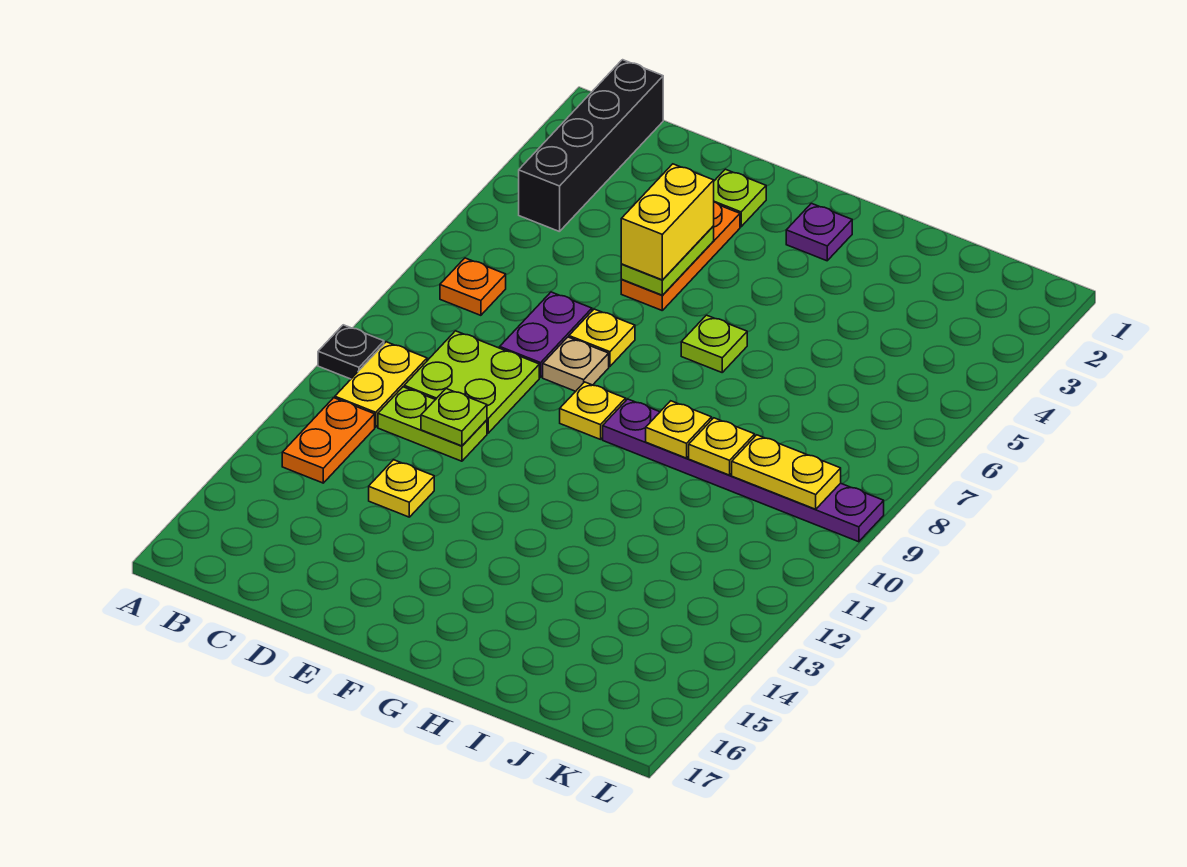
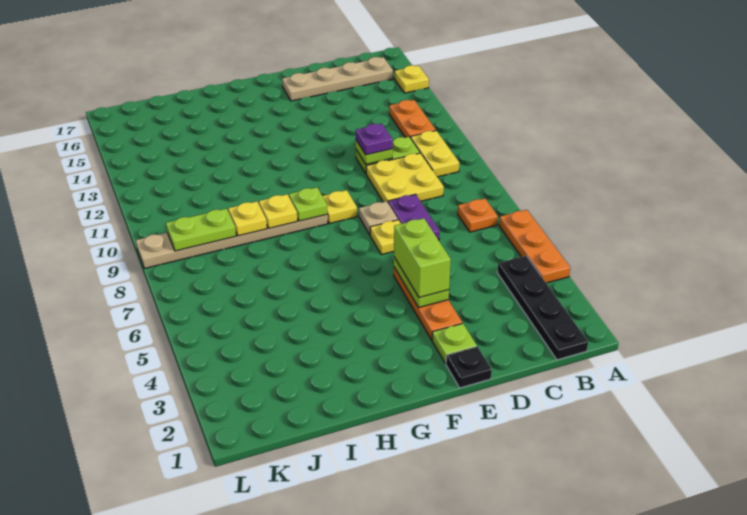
none -> orange plate A4:A6 level 1
black plate A10 level 1 -> black plate E1 level 1
black brick B1:B4 level 1 -> black plate B1:B4 level 1
none -> tan plate B16:E16 level 1
lime plate C9:D10 level 1 -> yellow plate C9:D10 level 1
yellow plate D13 level 1 -> yellow plate A15 level 1
yellow brick E4:E5 level 3 -> lime brick E4:E5 level 3
purple plate G2 level 1 -> purple plate D11 level 3
lime plate G6 level 1 -> lime plate G9 level 2
purple plate G9:L9 level 1 -> tan plate G9:L9 level 1
yellow plate J9:K9 level 2 -> lime plate J9:K9 level 2

